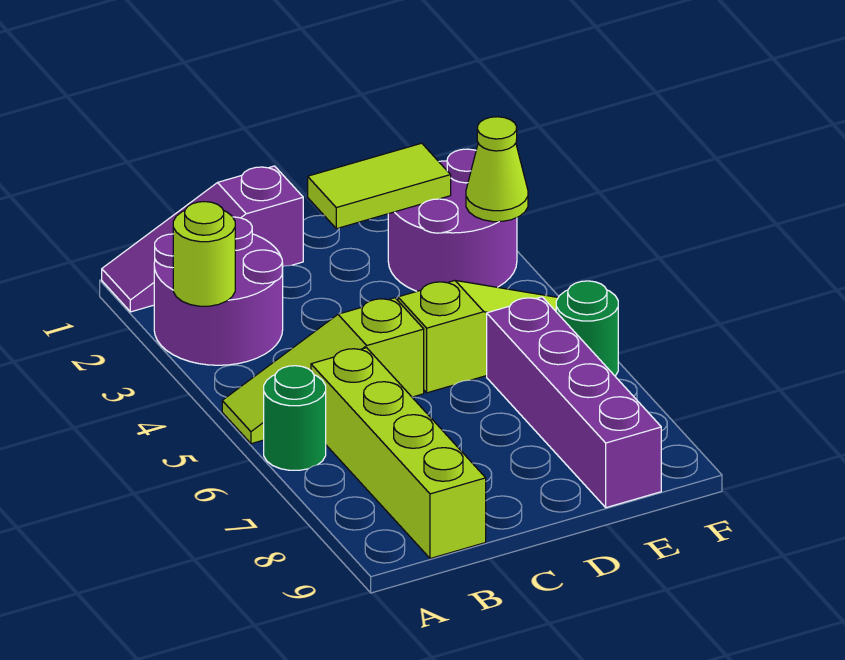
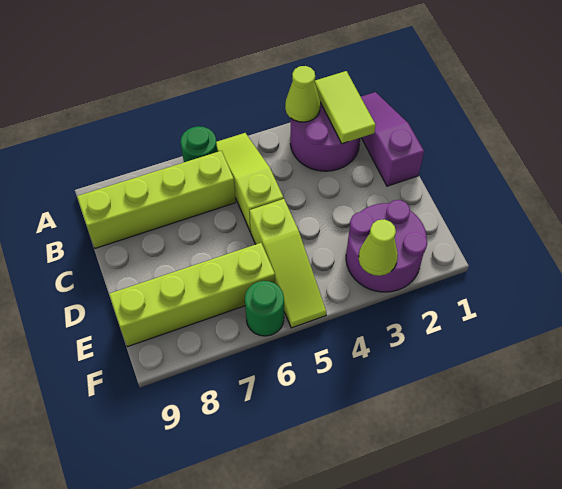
lime round brick A3 level 2 -> lime cone A3 level 2
lime tile D2:E2 level 2 -> lime tile A2:B2 level 2
purple brick E6:E9 level 1 -> lime brick E6:E9 level 1

